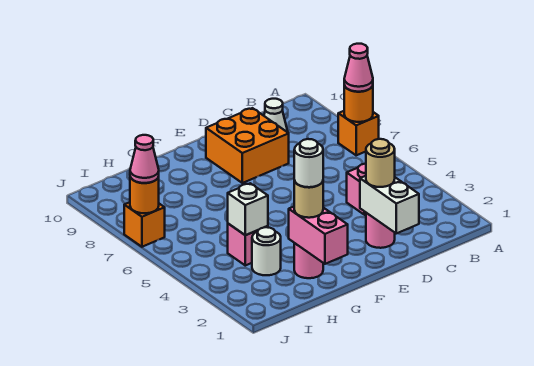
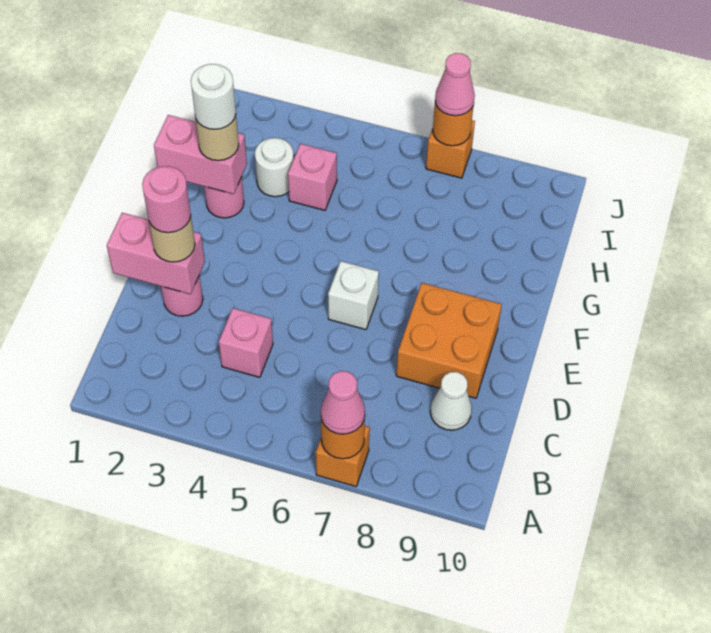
white brick D1:D2 level 2 -> pink brick D1:D2 level 2
none -> pink round brick D2 level 4
white brick H4 level 2 -> white brick E6 level 1

